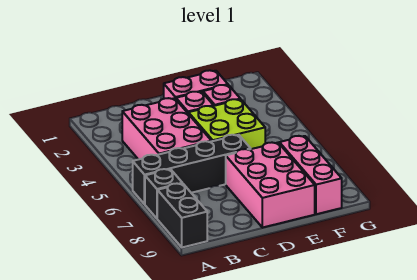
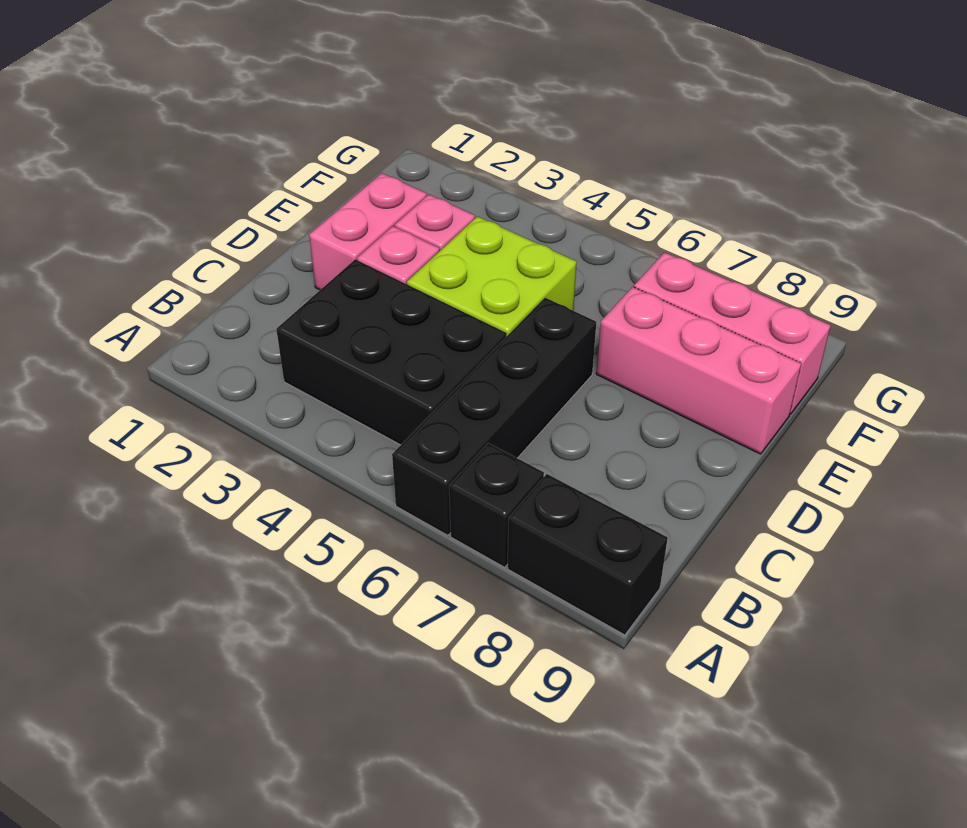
pink brick B3:C5 level 1 -> black brick B3:C5 level 1
pink brick D7:E9 level 1 -> pink brick E7:E9 level 1

